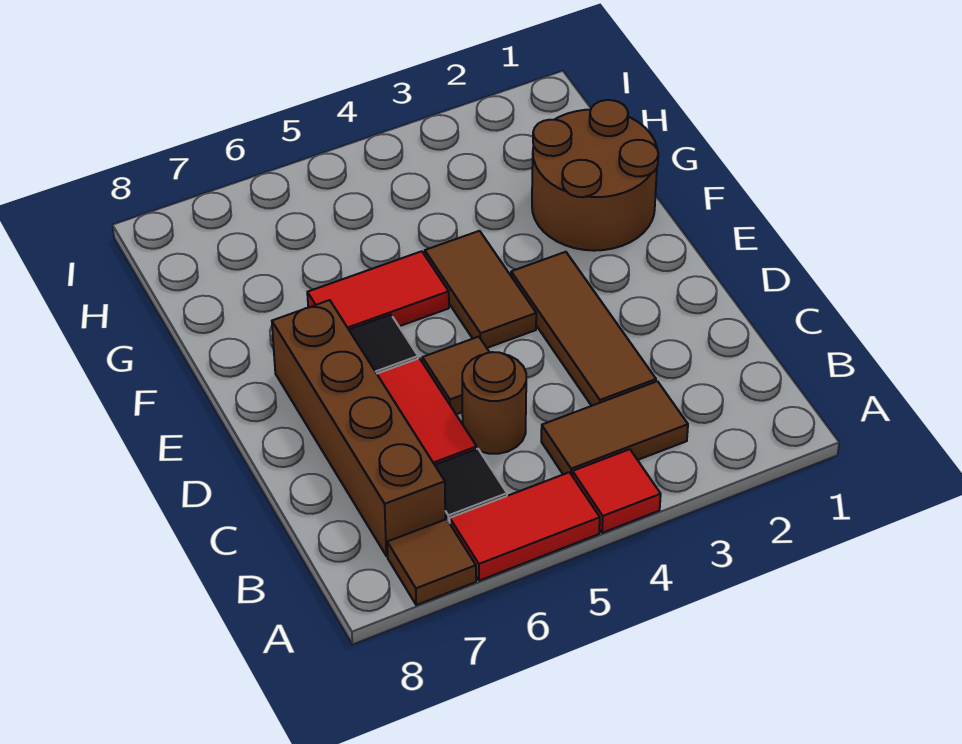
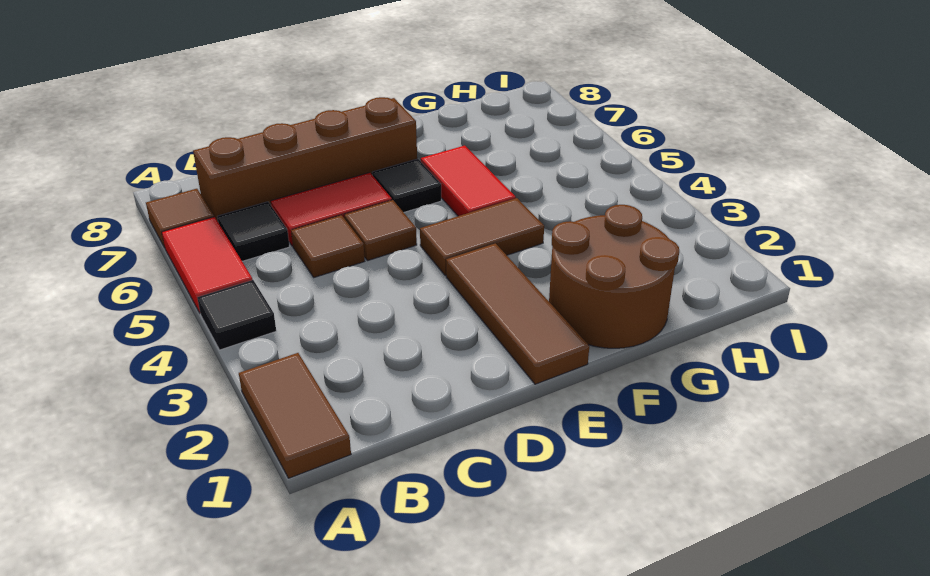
red tile A4 level 1 -> black tile A4 level 1
brown tile B3:B4 level 1 -> brown tile A1:A2 level 1
brown tile C3:E3 level 1 -> brown tile E1:E3 level 1
brown round brick C5 level 1 -> brown tile C5 level 1

